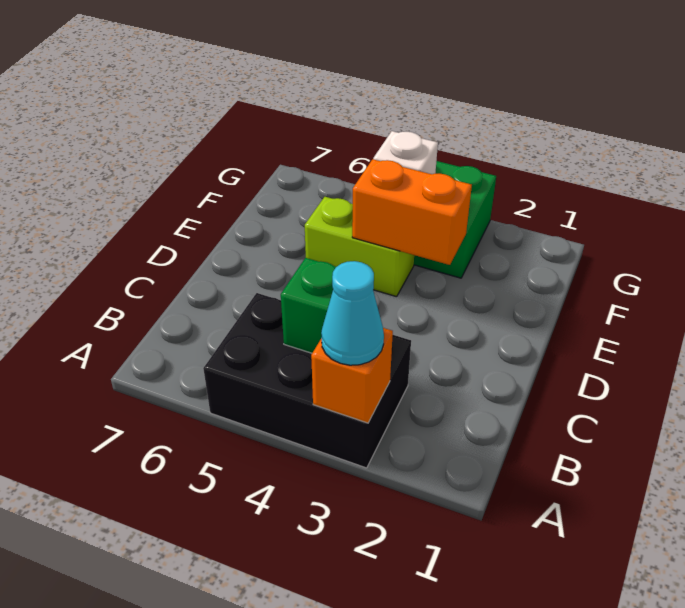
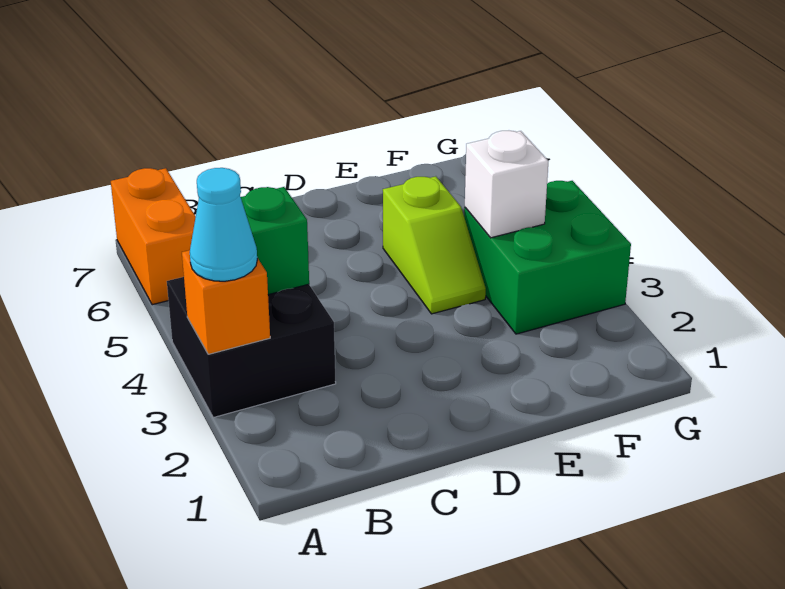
black brick A3:B5 level 1 -> black brick A3:B4 level 1
orange brick E3:E4 level 2 -> orange brick A6:A7 level 1
lime brick E4:E5 level 1 -> lime slope E4:E5 level 1 top 5

